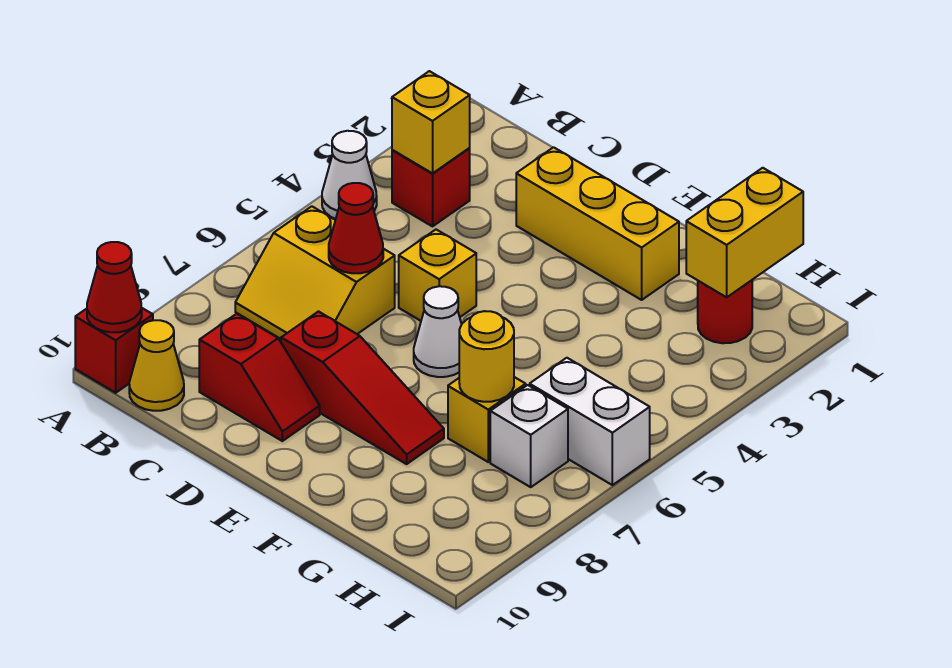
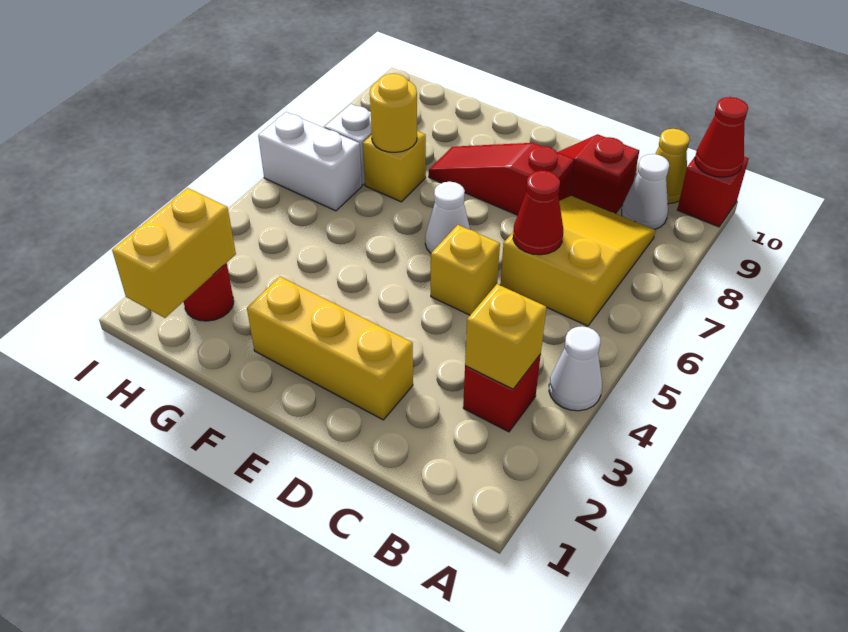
yellow slope B6:C7 level 1 top 6 -> yellow slope B6:C8 level 1 top 6
none -> white cone B9 level 1

